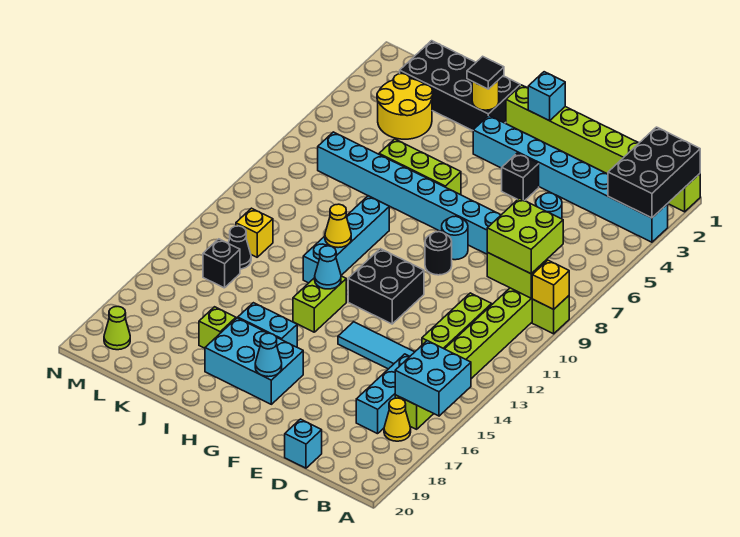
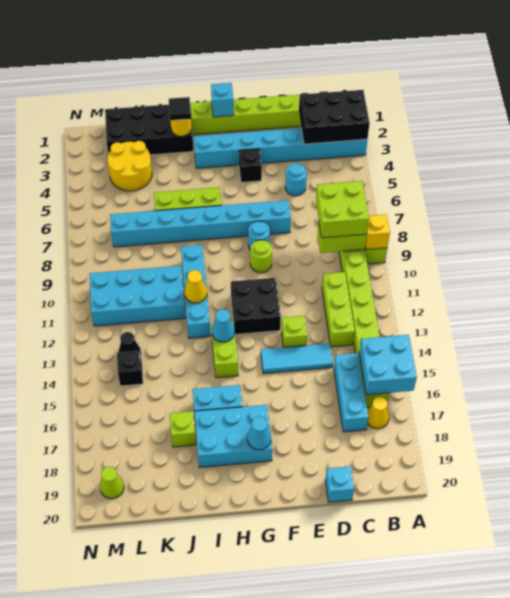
black brick A1:B3 level 2 -> black brick A2:C3 level 2
none -> lime brick E13 level 1
black round brick F9 level 1 -> lime round brick F9 level 1
none -> cyan brick J10:M11 level 1
yellow brick L12 level 1 -> none

